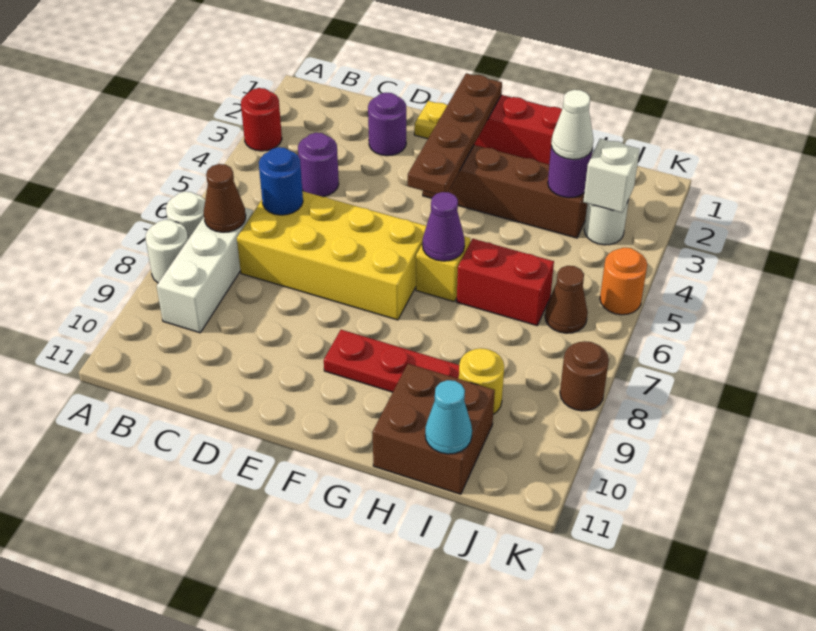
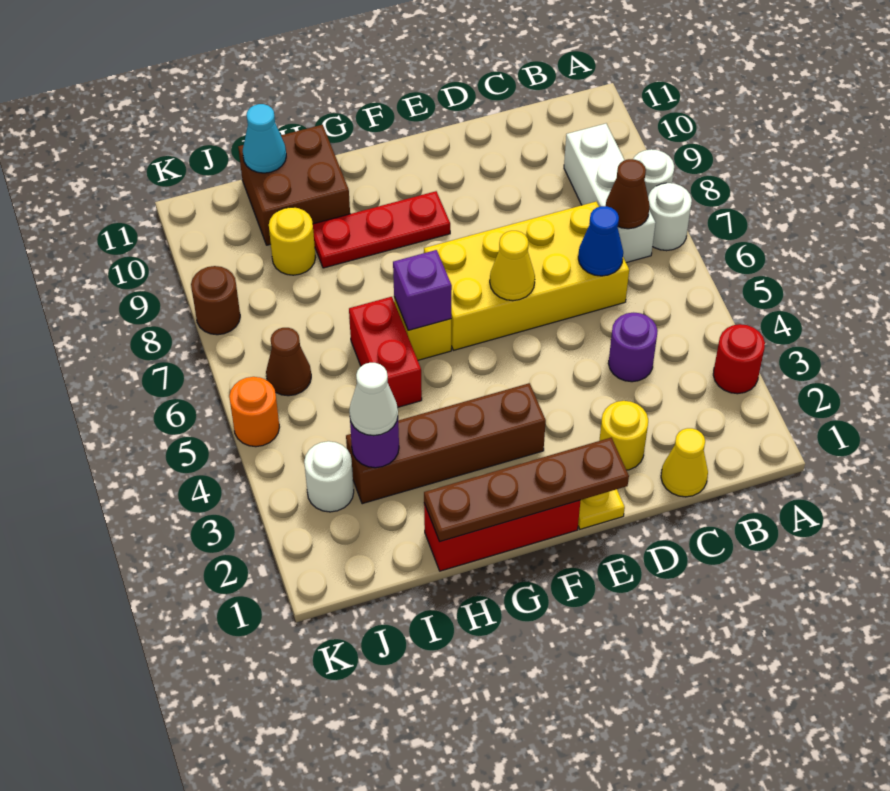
none -> yellow cone C1 level 1
blue round brick C6 level 2 -> blue cone C6 level 2
purple round brick D2 level 1 -> yellow round brick D2 level 1
none -> yellow cone E6 level 2
brown plate F1:F4 level 2 -> brown plate E1:H1 level 2
purple cone G6 level 2 -> purple brick G6 level 2
red brick H6:I6 level 1 -> red brick H5:H6 level 1
white brick J3 level 2 -> none

